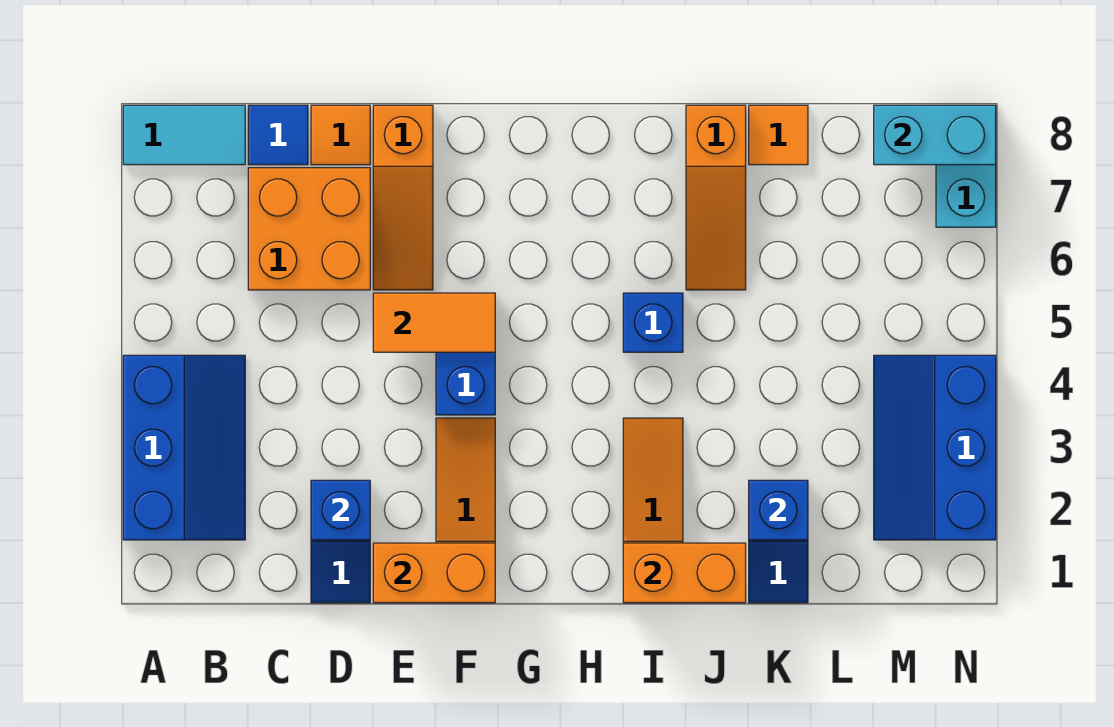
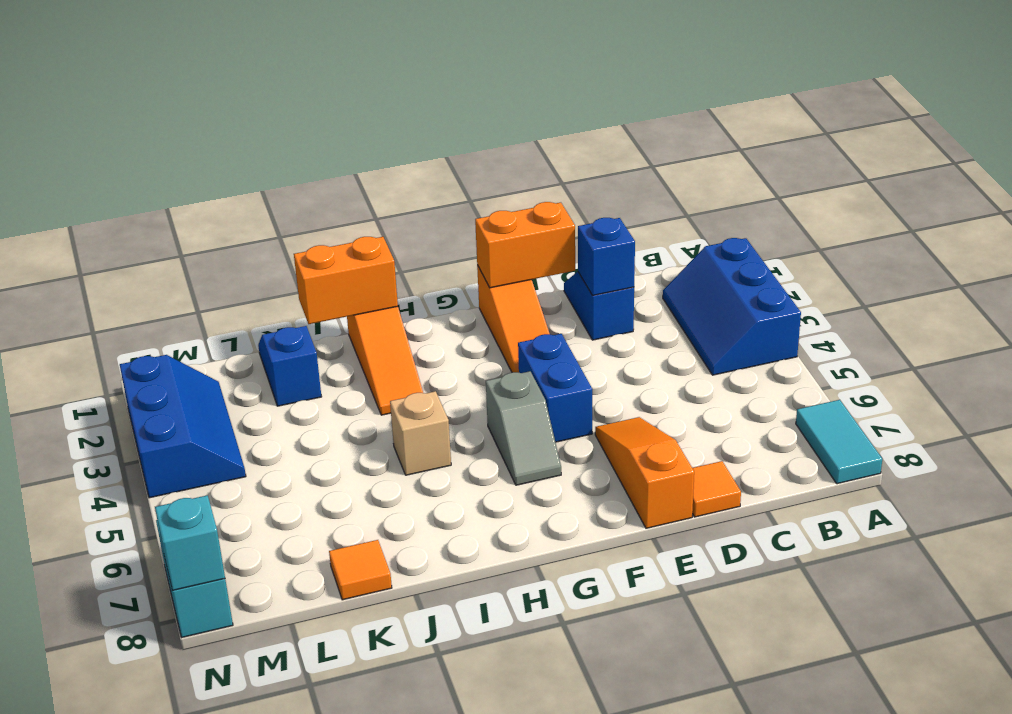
cyan tile A8:B8 level 1 -> cyan tile A7:A8 level 1
orange brick C6:D7 level 1 -> none
blue tile C8 level 1 -> none
orange tile E5:F5 level 2 -> none
none -> grey slope G5:G6 level 1 top 5
blue brick I5 level 1 -> tan brick I5 level 1
orange slope J6:J8 level 1 top 8 -> none
blue brick K2 level 2 -> none
cyan brick M8:N8 level 2 -> cyan brick N8 level 2

